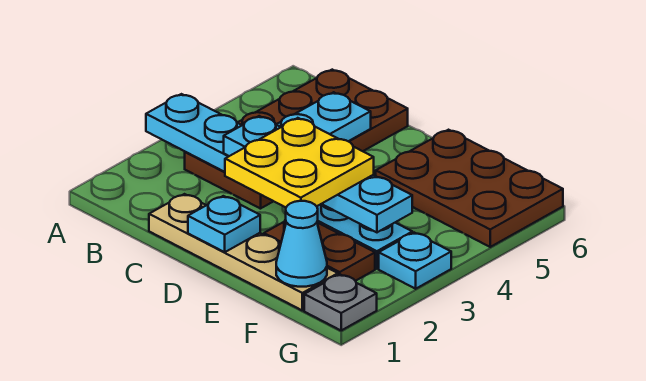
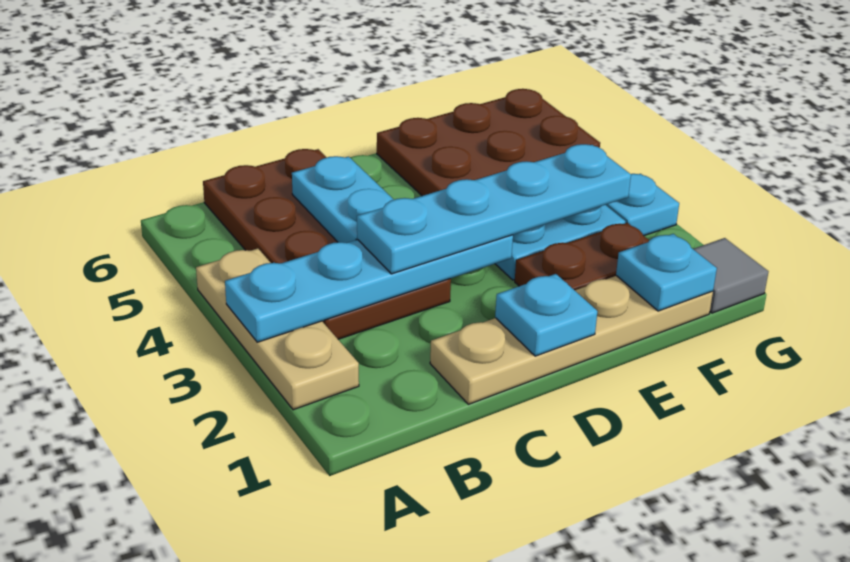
none -> tan plate A2:A4 level 1
yellow plate D2:E3 level 4 -> none
cyan cone F1 level 2 -> cyan plate F1 level 2
grey plate G1 level 1 -> grey tile G1 level 1

